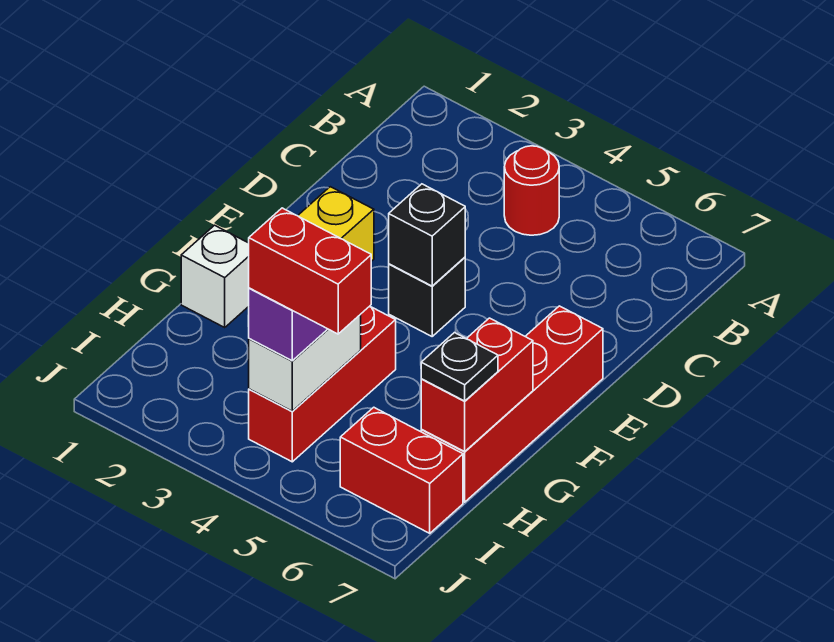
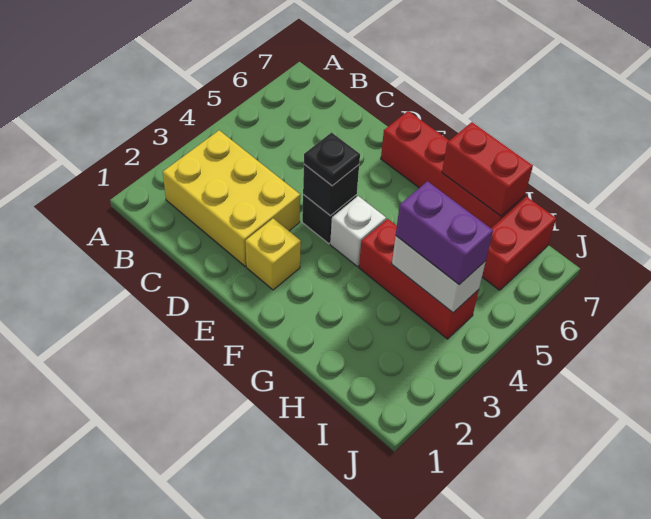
none -> yellow brick B2:D3 level 1
red round brick B4 level 1 -> none
white brick G1 level 1 -> white brick F4 level 1
black plate H7 level 3 -> black plate E4 level 3
red brick I4:I5 level 4 -> none

